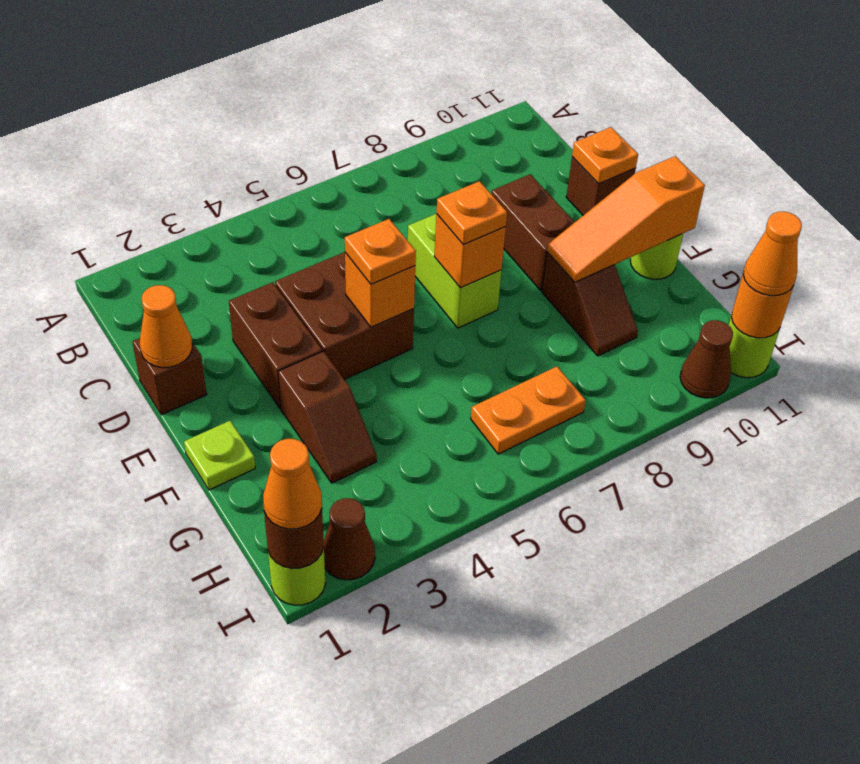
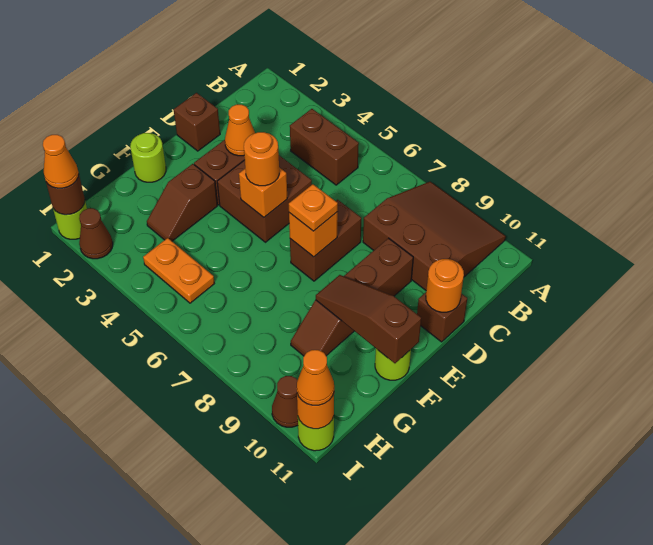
none -> brown slope A8:C10 level 1 top C
none -> brown brick B4:B5 level 1
orange cone D1 level 2 -> orange cone D3 level 2
lime brick D7:E7 level 1 -> brown brick D7:E7 level 1
orange plate D11 level 2 -> orange round brick D11 level 2
orange plate E5 level 3 -> orange round brick E5 level 3
lime plate F1 level 1 -> lime round brick F1 level 1
orange slope F9:F11 level 2 top 11 -> brown slope F9:F11 level 2 top 11
orange plate H6:H7 level 1 -> orange plate H4:H5 level 1

